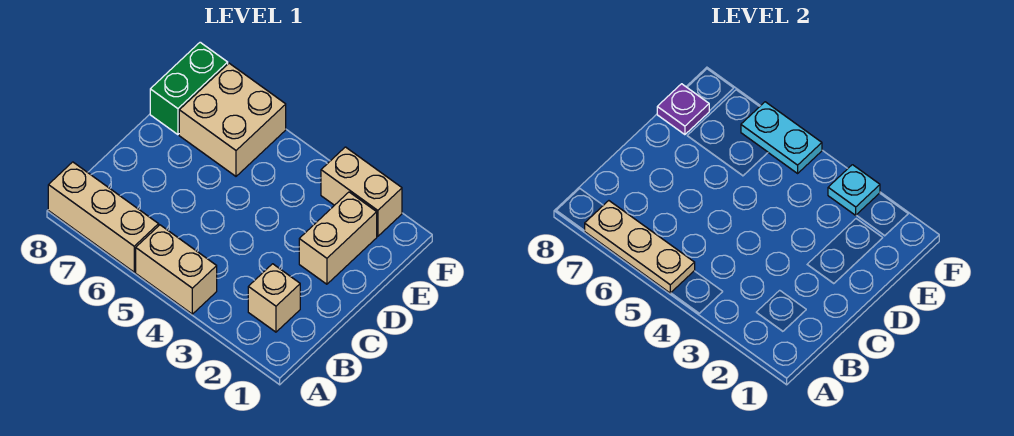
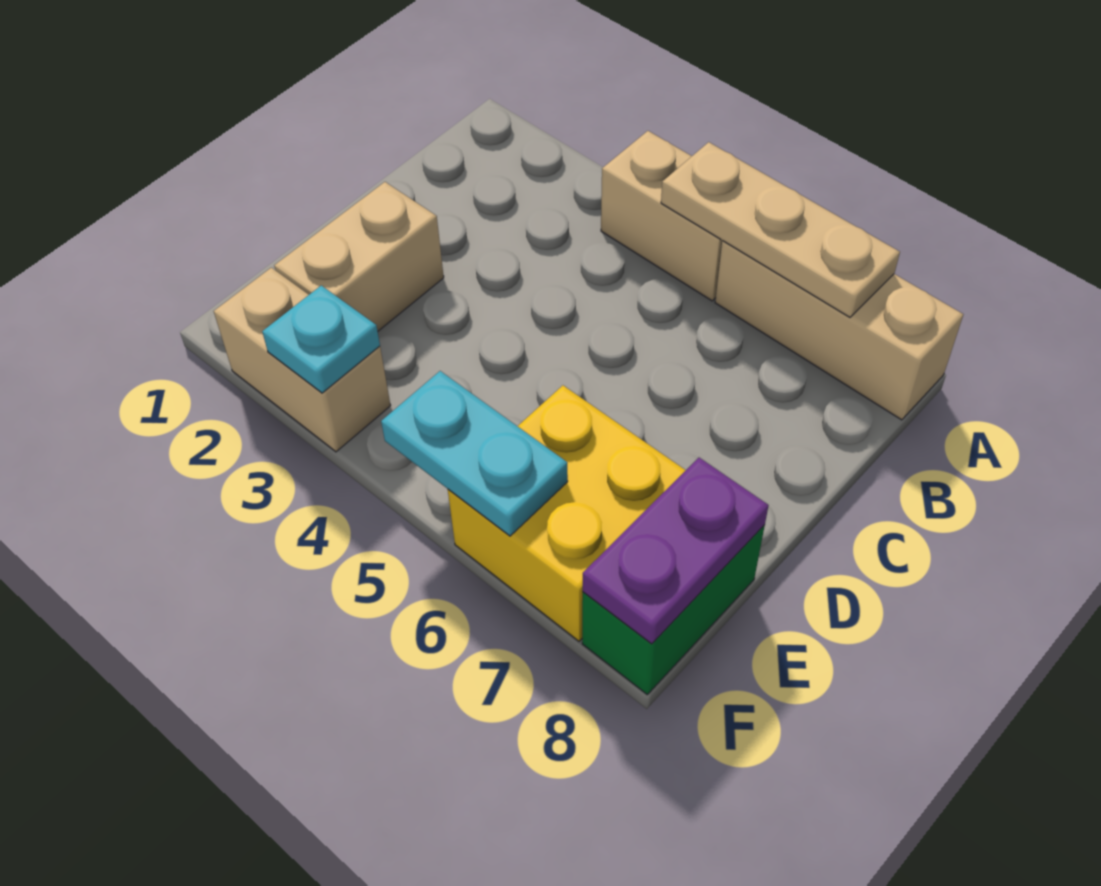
tan brick B2 level 1 -> none
tan brick E6:F7 level 1 -> yellow brick E6:F7 level 1
purple plate E8 level 2 -> purple plate E8:F8 level 2

